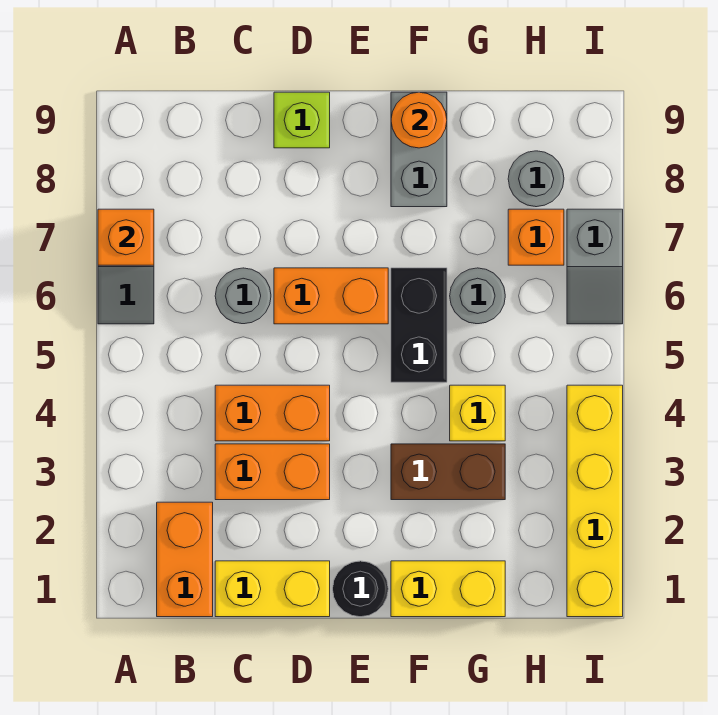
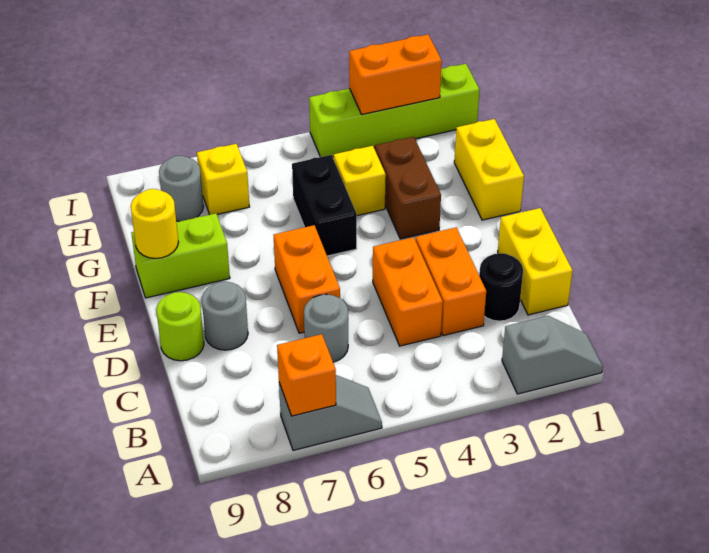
orange brick B1:B2 level 1 -> orange brick I2:I3 level 2
lime brick D9 level 1 -> lime round brick D9 level 1
black round brick E1 level 1 -> black round brick C2 level 1
black brick F5:F6 level 1 -> black brick F5:G5 level 1
grey brick F8:F9 level 1 -> lime brick F8:F9 level 1
orange round brick F9 level 2 -> yellow round brick F9 level 2
grey round brick G6 level 1 -> grey round brick D8 level 1
orange brick H7 level 1 -> yellow brick H7 level 1
yellow brick I1:I4 level 1 -> lime brick I1:I4 level 1
grey slope I6:I7 level 1 top 7 -> grey slope A1:A2 level 1 top 2

